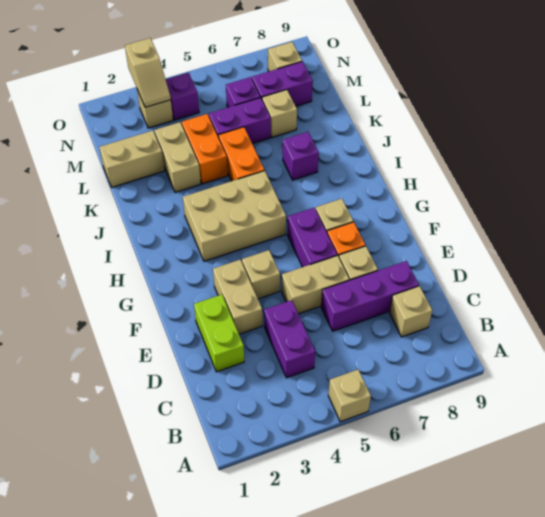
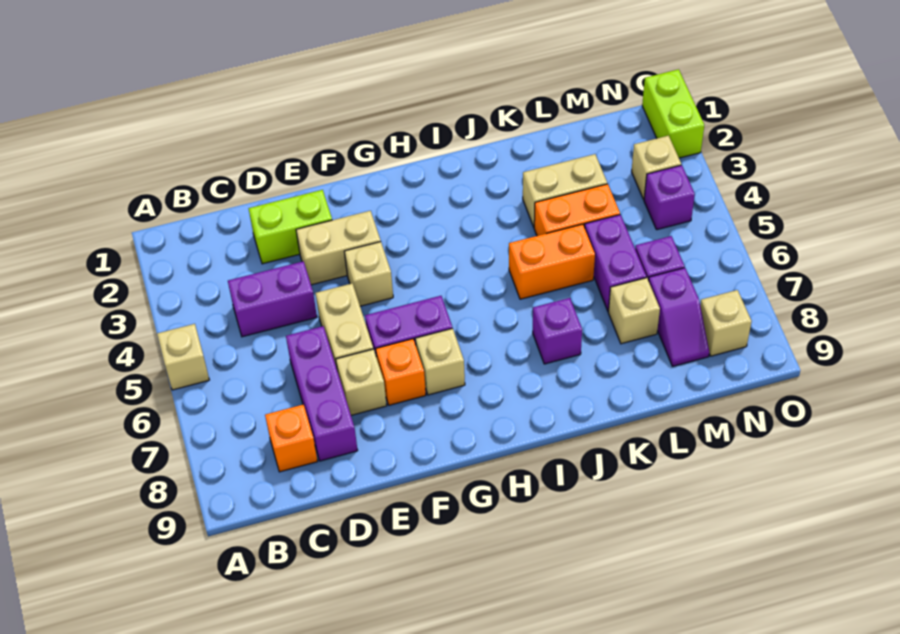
tan brick C8 level 1 -> orange brick C8 level 1
tan brick H3:I5 level 1 -> none
tan brick L1:L2 level 1 -> none
purple brick M7:M8 level 1 -> purple slope M7:M8 level 1 top 7
tan slope N3:O3 level 2 top O -> none
none -> lime brick O1:O2 level 1

